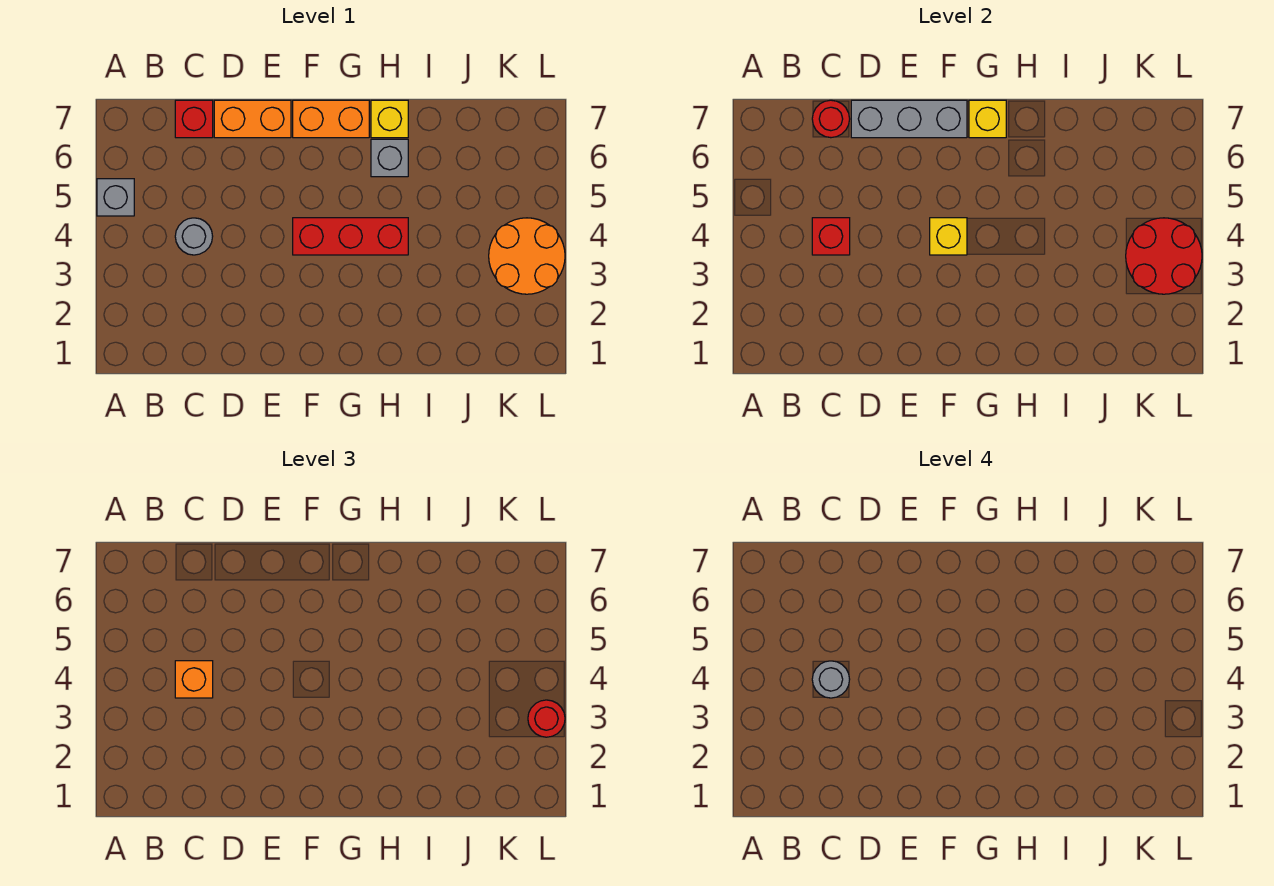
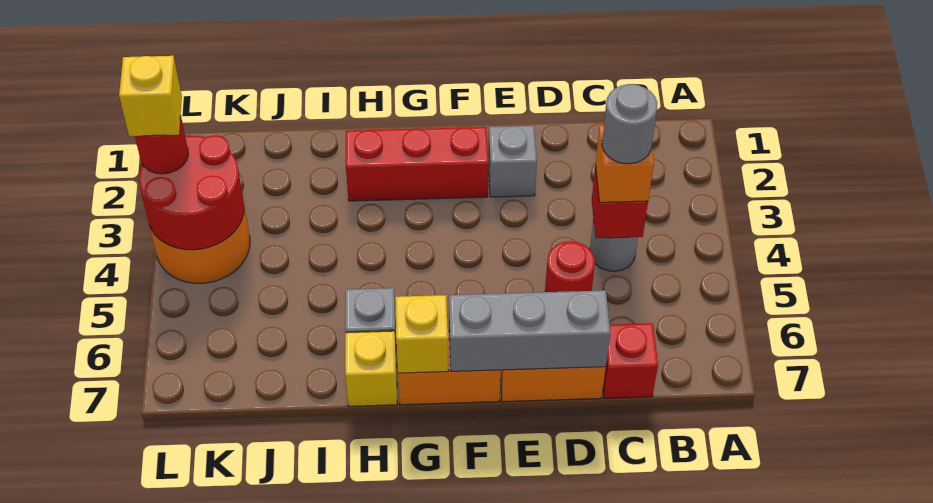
grey brick A5 level 1 -> grey brick E2 level 1
red round brick C7 level 2 -> red round brick D5 level 1
red brick F4:H4 level 1 -> red brick F2:H2 level 1
yellow brick F4 level 2 -> yellow brick L3 level 4

